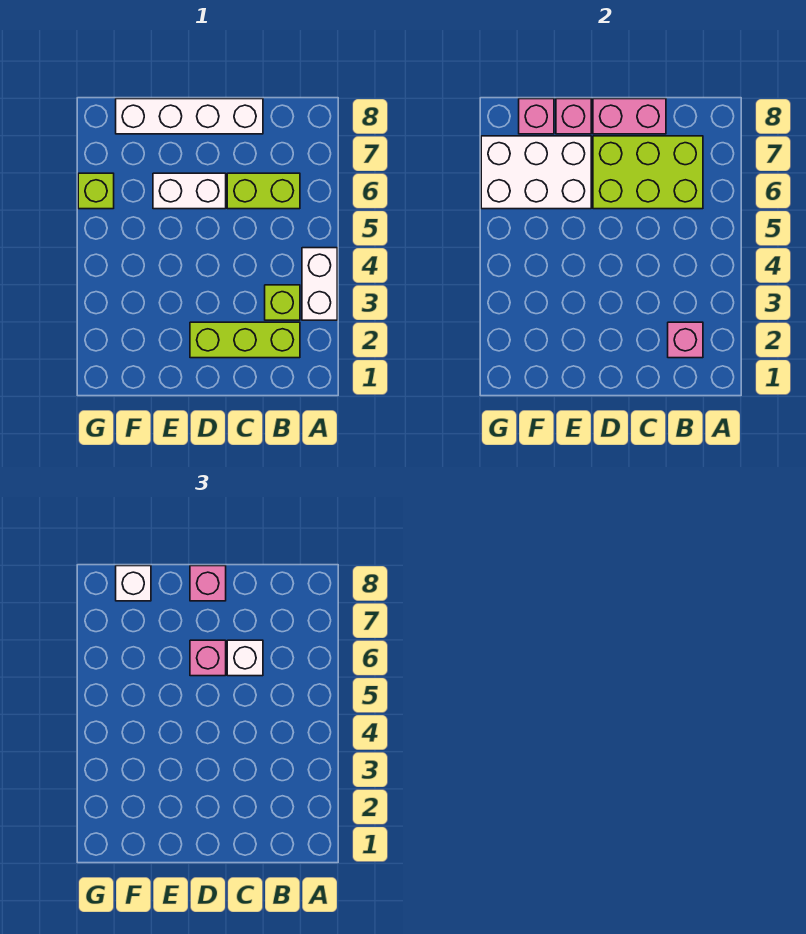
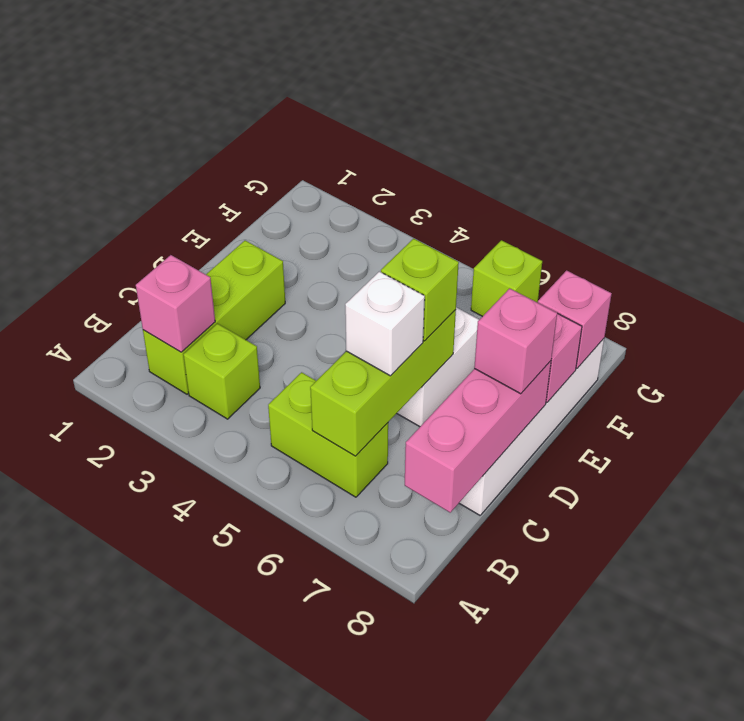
white brick A3:A4 level 1 -> none
lime brick B6:C6 level 1 -> lime brick B5:B6 level 1
lime brick B6:D7 level 2 -> lime brick B6:D6 level 2
pink brick C8:D8 level 2 -> pink brick B8:D8 level 2
pink brick D6 level 3 -> lime brick D6 level 3
white brick E6:G7 level 2 -> none
white brick F8 level 3 -> none

